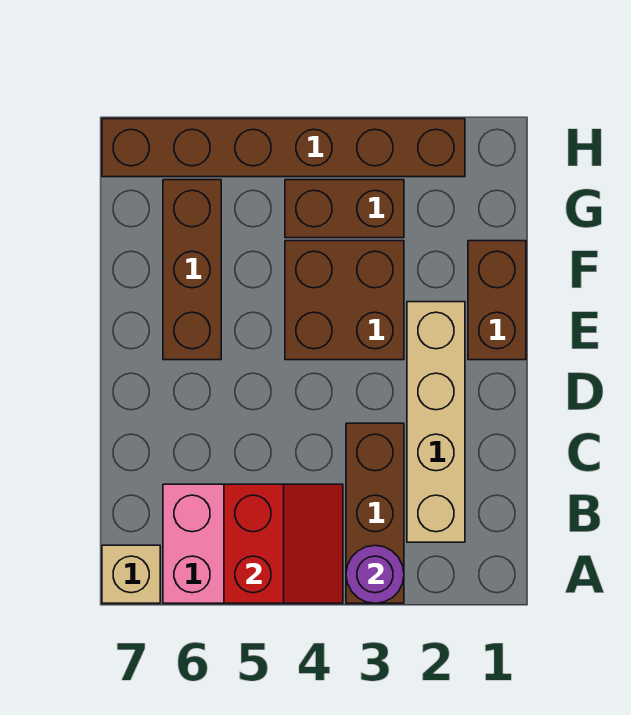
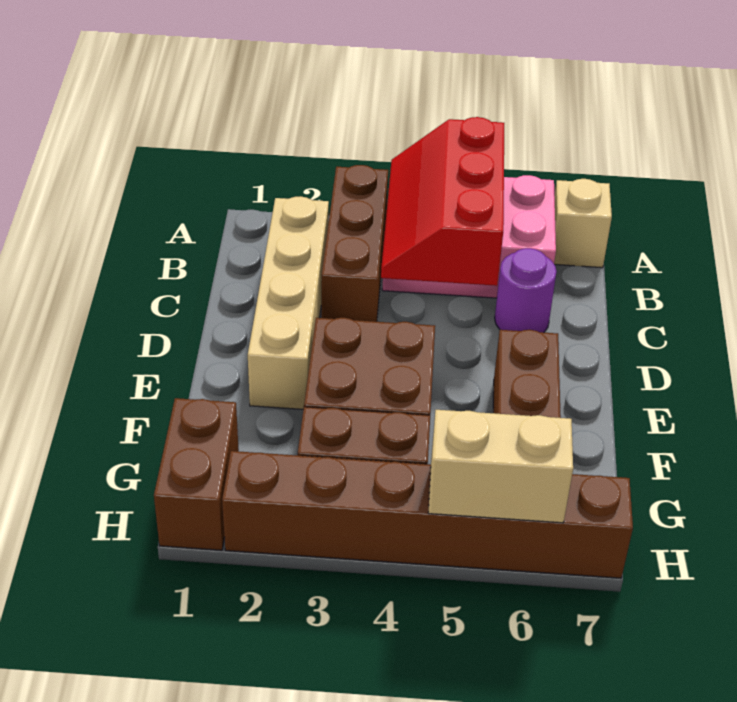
purple round brick A3 level 2 -> purple round brick C6 level 1
red slope A4:B5 level 2 top 5 -> red slope A4:C5 level 2 top 5
brown brick E1:F1 level 1 -> brown brick G1:H1 level 1
none -> tan brick H5:H6 level 2

